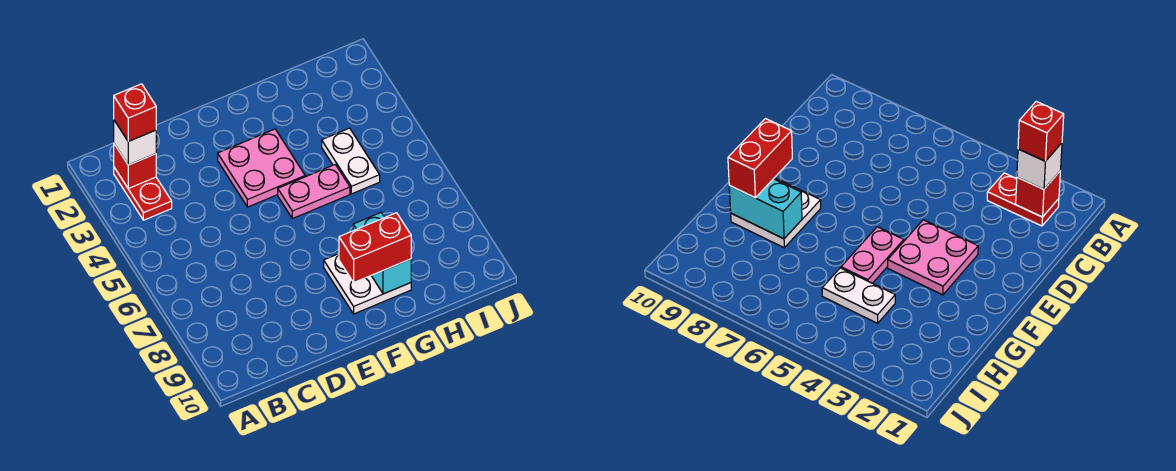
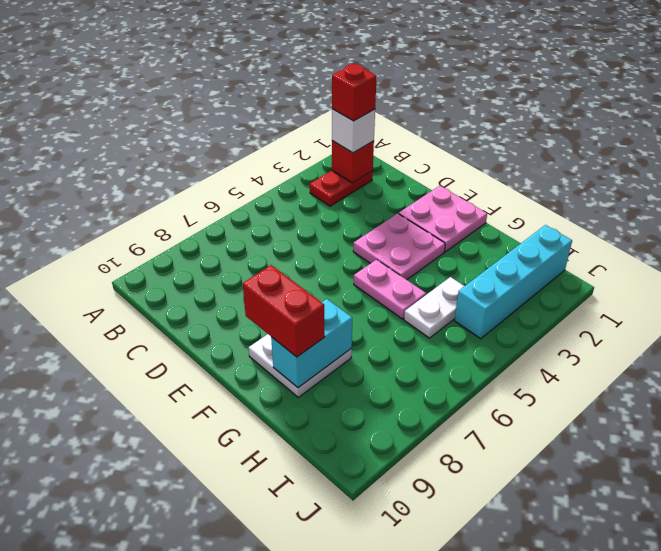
none -> pink plate E1:F2 level 1
none -> cyan brick I1:I4 level 1

